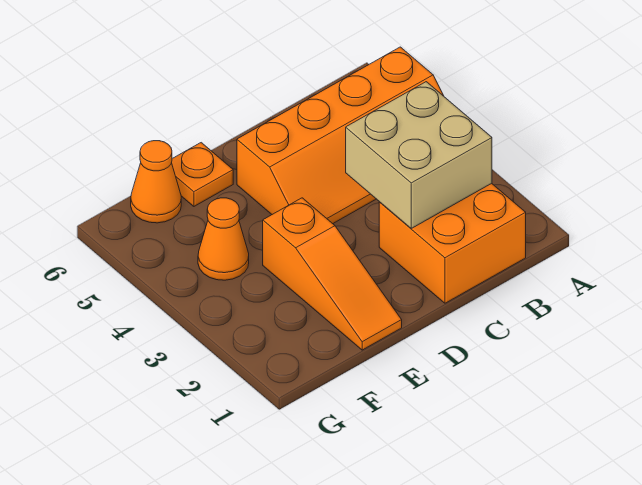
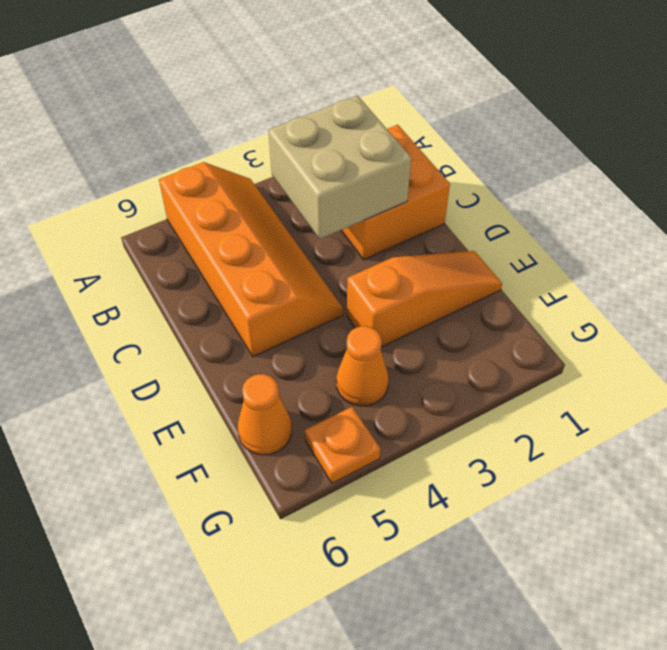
orange plate E6 level 1 -> orange plate G5 level 1

